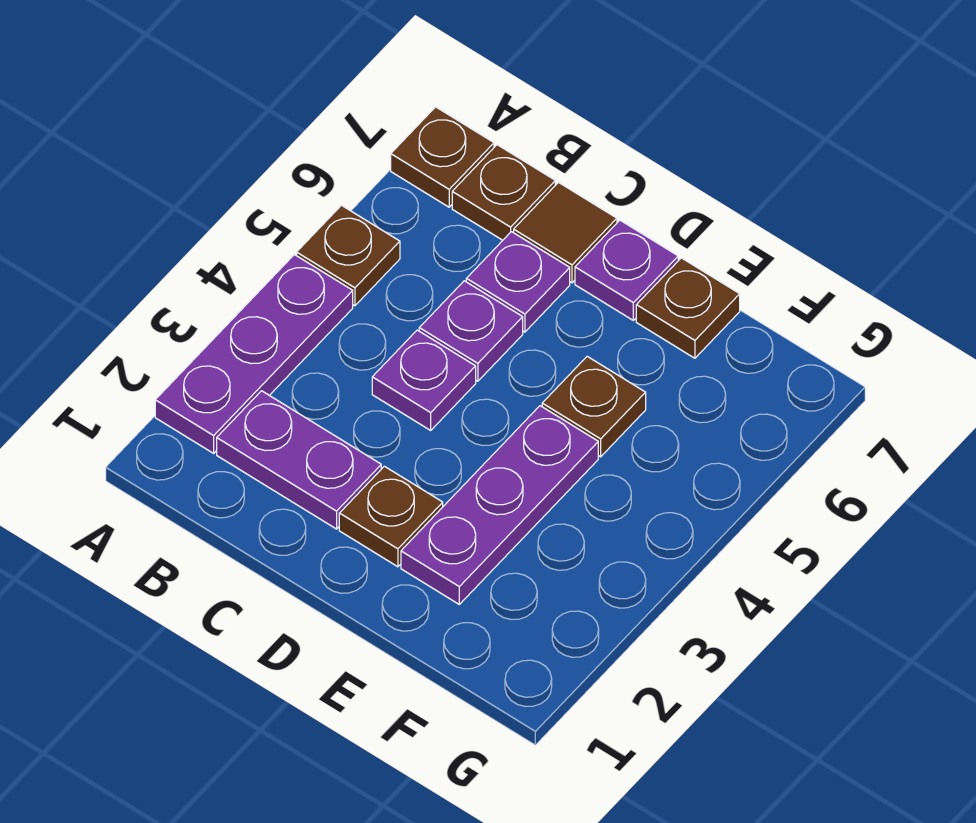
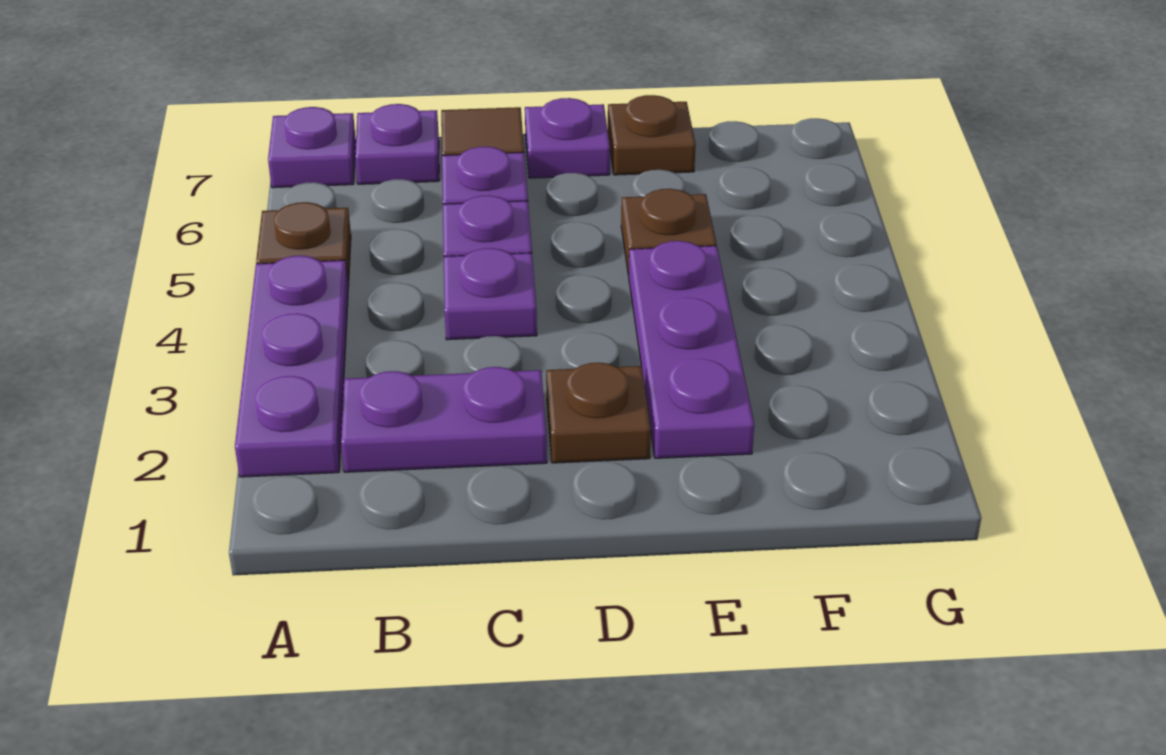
brown plate A7 level 1 -> purple plate A7 level 1
brown plate B7 level 1 -> purple plate B7 level 1

